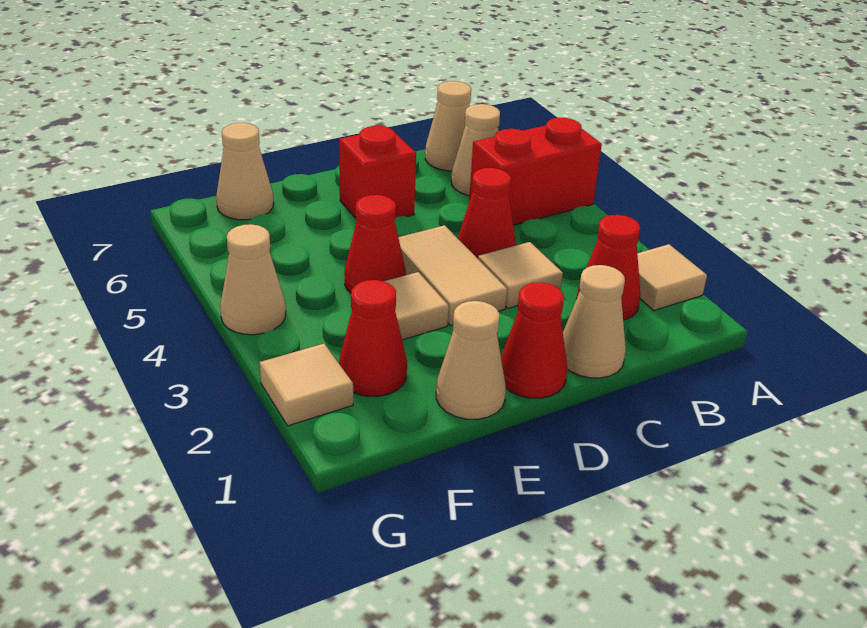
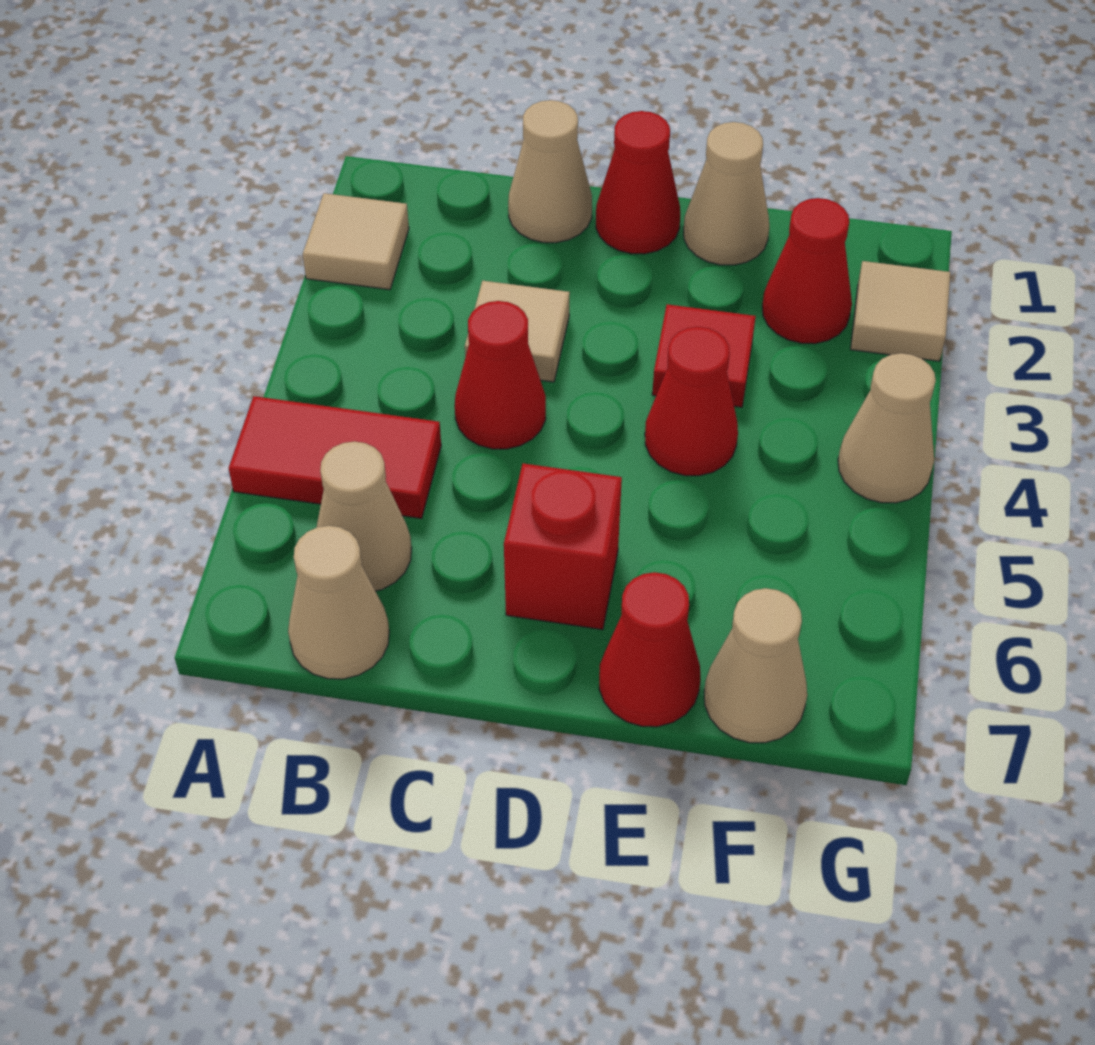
red brick A5:B5 level 1 -> red tile A5:B5 level 1
red cone B2 level 1 -> red cone E7 level 1
tan tile D3:D4 level 1 -> none
tan tile E3 level 1 -> red tile E3 level 1

